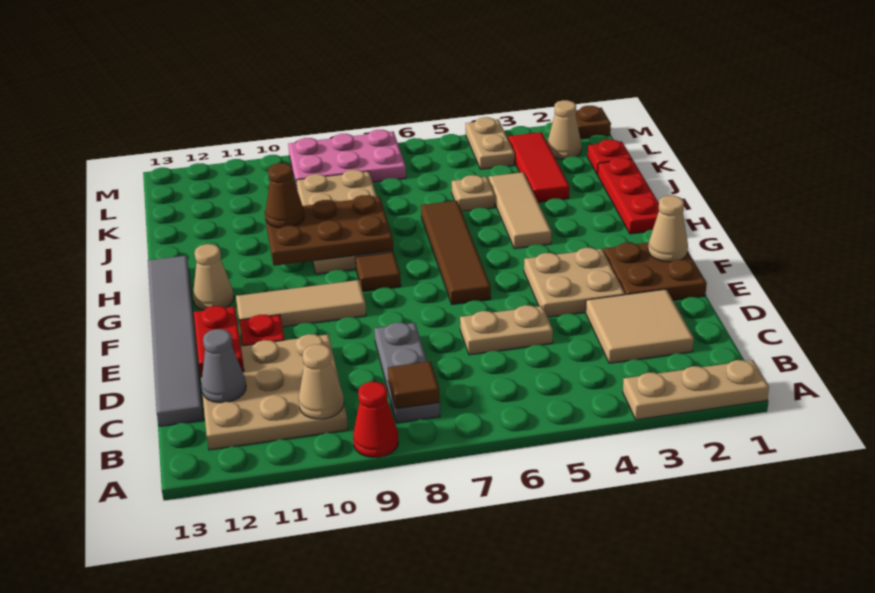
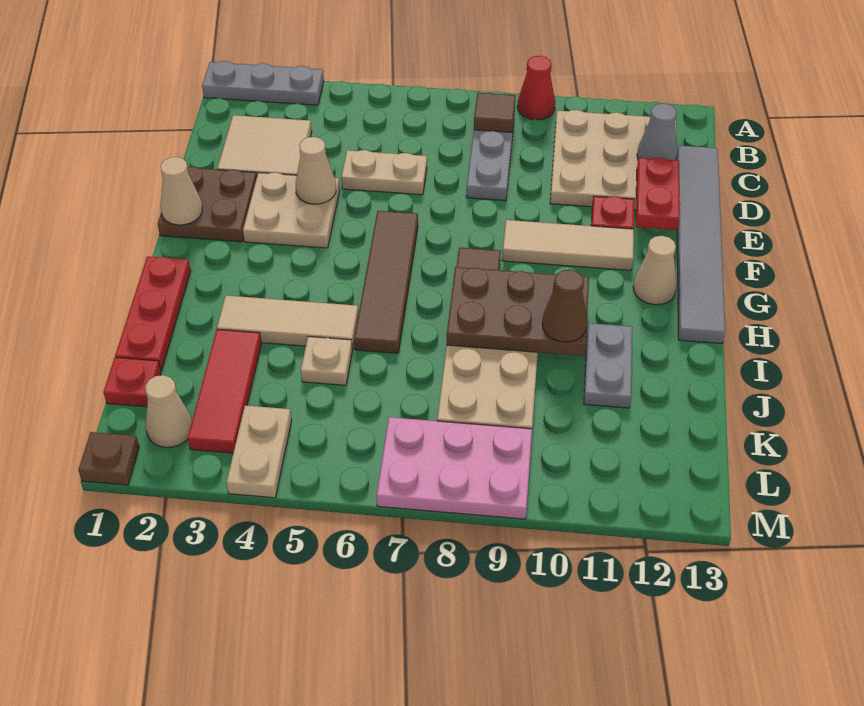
tan plate A1:A3 level 1 -> grey plate A1:A3 level 1
tan cone B10 level 2 -> tan cone E4 level 2
tan tile H4:J4 level 1 -> tan tile I3:I5 level 1
none -> grey plate I11:J11 level 1

